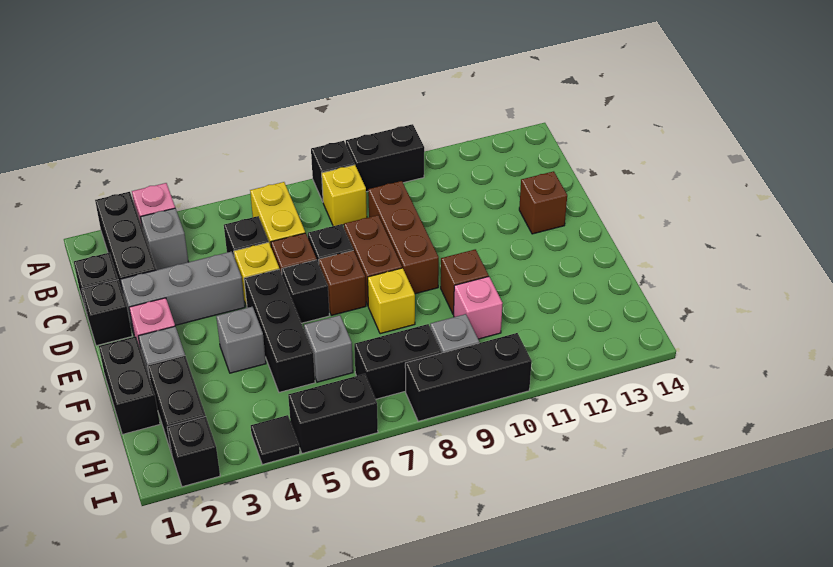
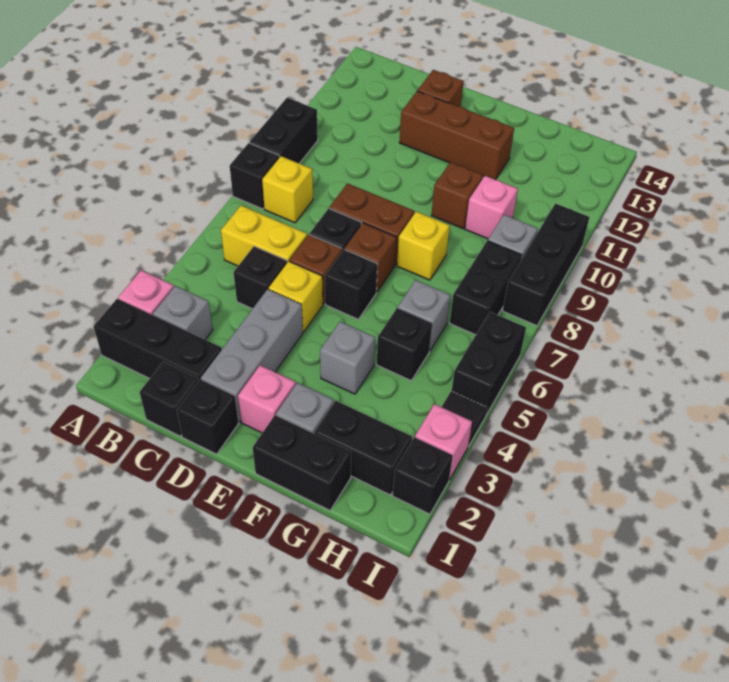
brown brick C9:E9 level 1 -> brown brick D12:F12 level 1
black brick E5:G5 level 1 -> black brick G5 level 1
none -> pink brick I3 level 1

